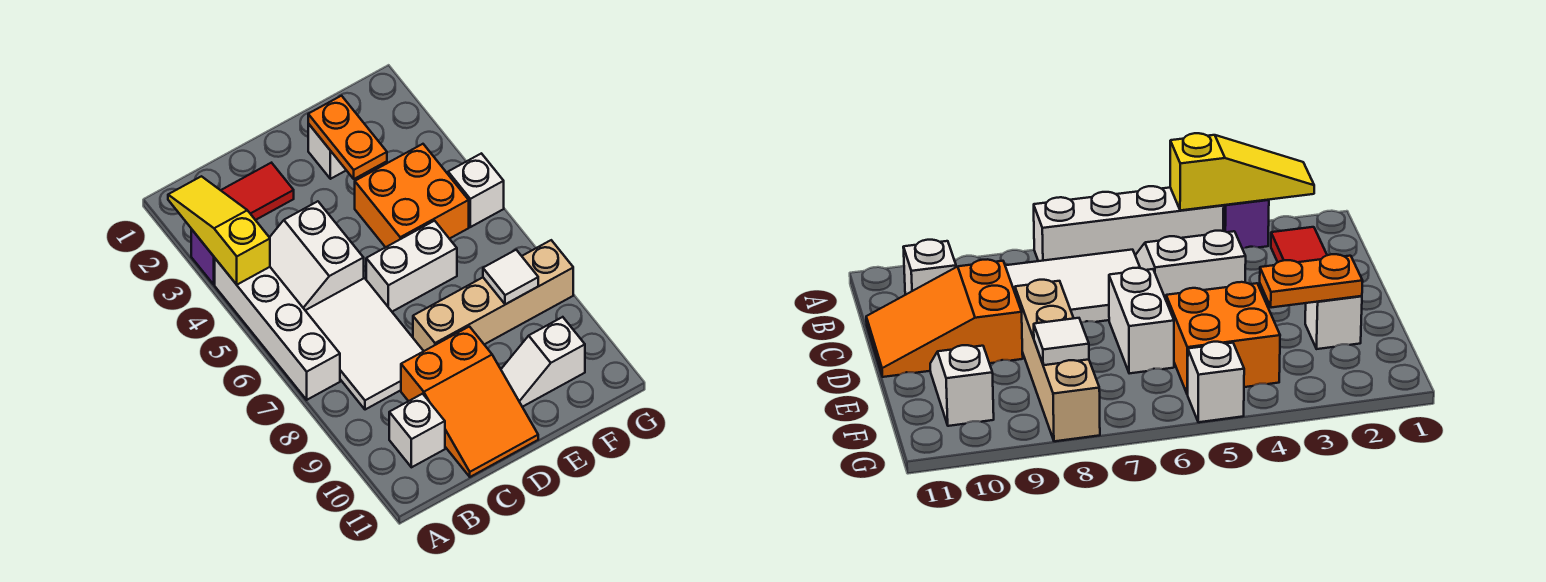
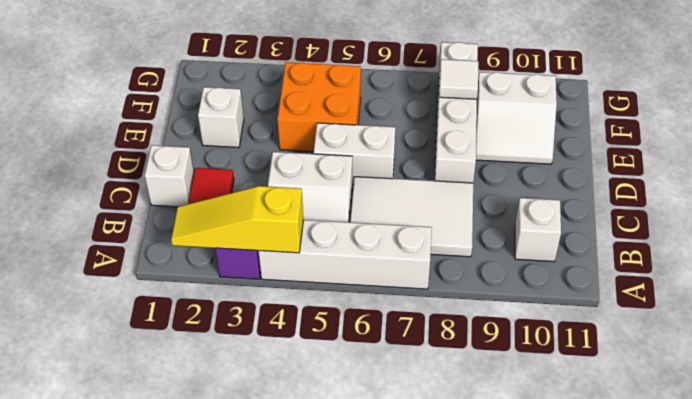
orange slope C9:D11 level 1 top 9 -> none
white brick D6:E6 level 1 -> white brick D5:D6 level 1
tan brick D8:G8 level 1 -> white brick D8:G8 level 1
orange plate E2:E3 level 2 -> none
white slope E10:F10 level 1 top F -> white slope E9:F10 level 1 top F
white brick G5 level 1 -> white brick C1 level 1

